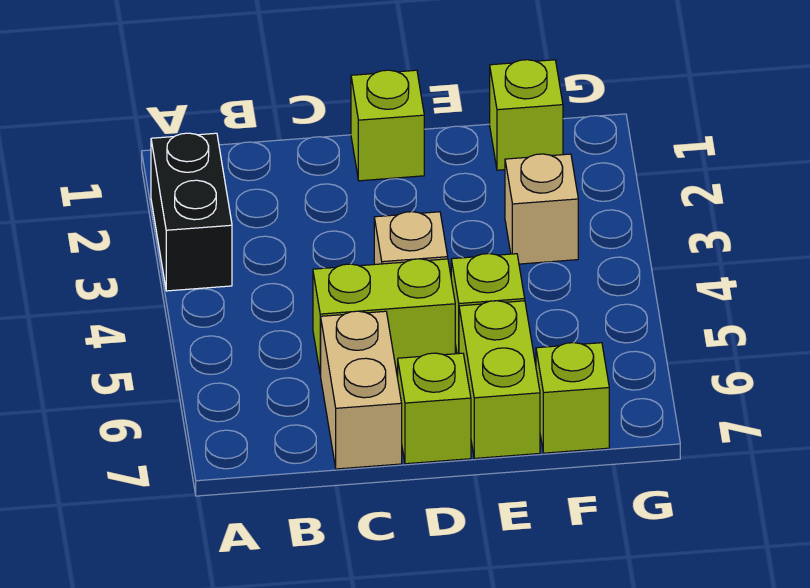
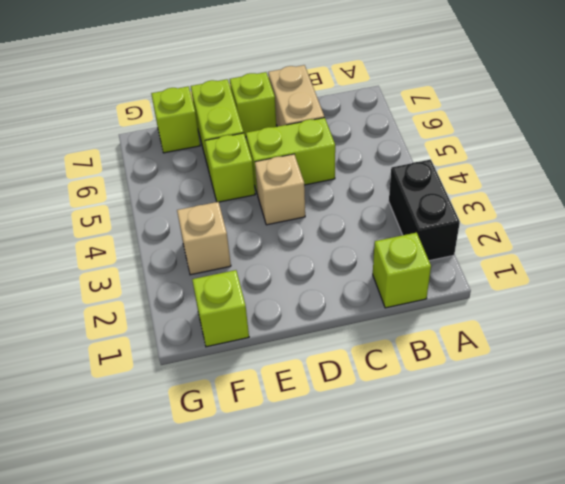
lime brick D1 level 1 -> lime brick B1 level 1

